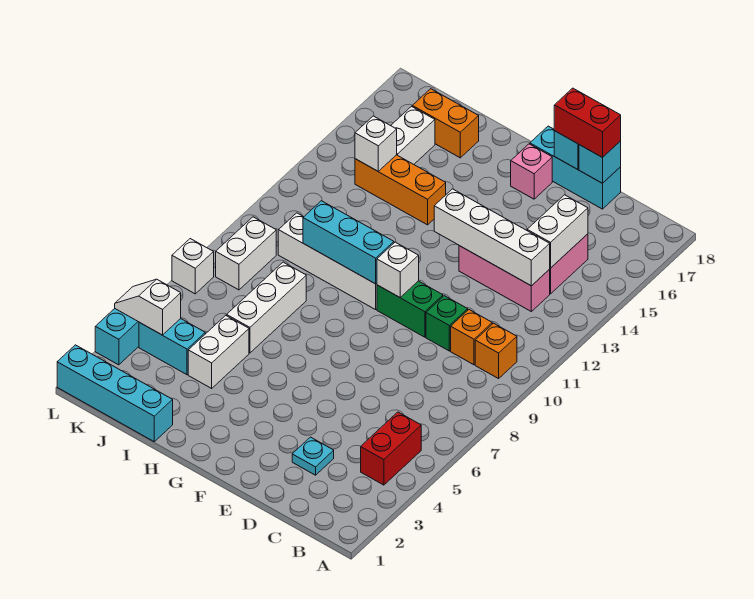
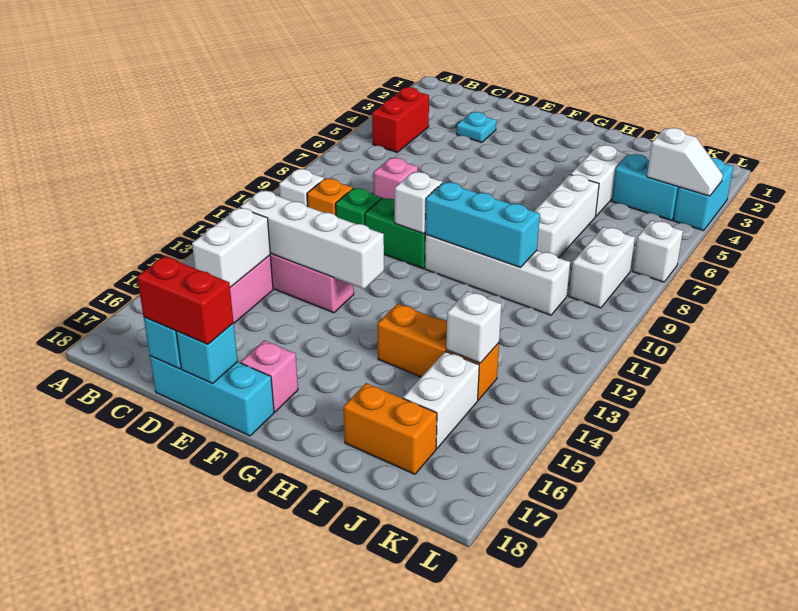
orange brick B10 level 1 -> white brick B10 level 1
none -> pink brick D8 level 1
cyan brick I1:L1 level 1 -> none

